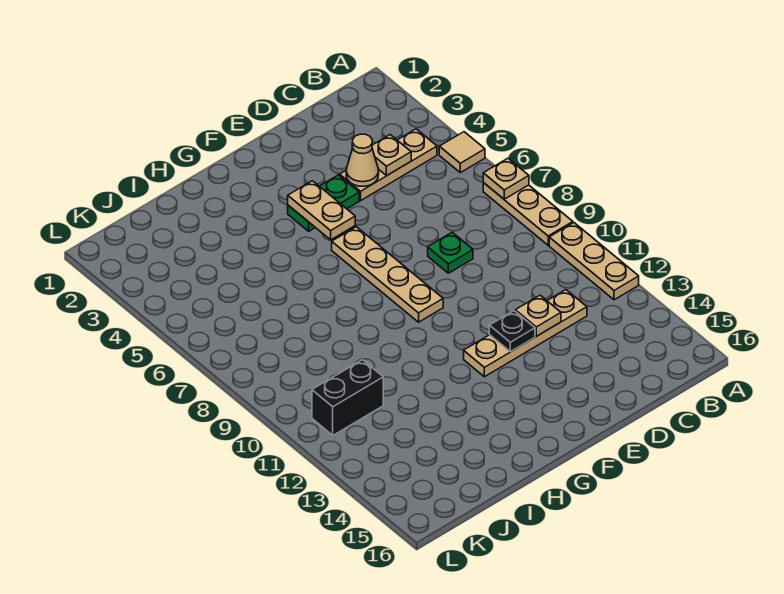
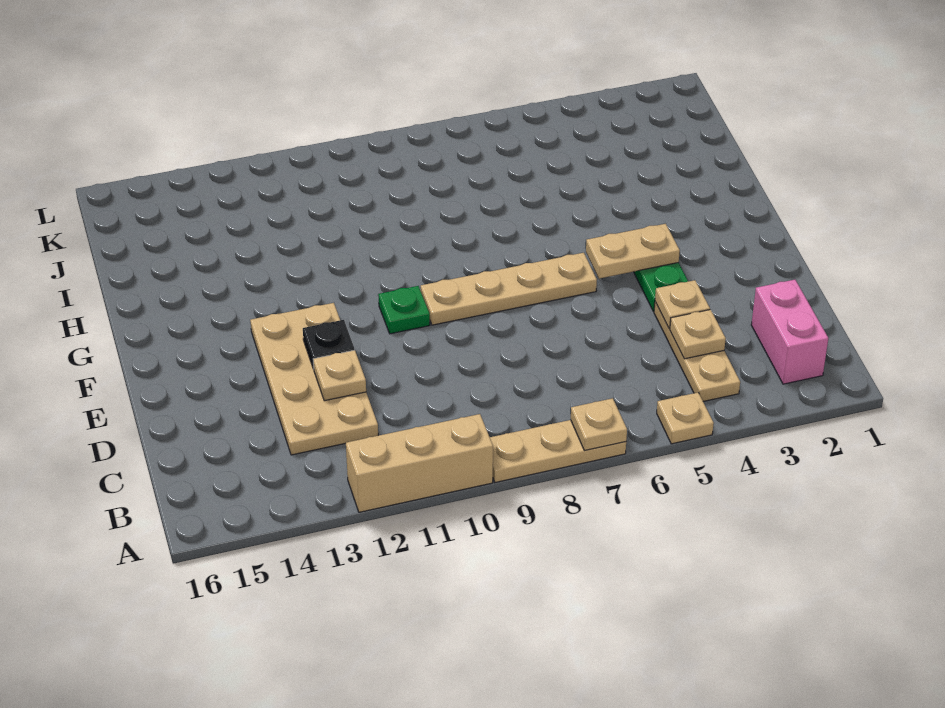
tan tile A5 level 1 -> tan plate A5 level 1
tan plate A10:A12 level 1 -> tan brick A10:A12 level 1
none -> pink brick B2:C2 level 1
tan plate C12:F12 level 1 -> tan plate C12:F13 level 1
tan cone D4 level 2 -> tan plate D4 level 2
green plate D8 level 1 -> green plate F10 level 1
black brick J11:K11 level 1 -> none

